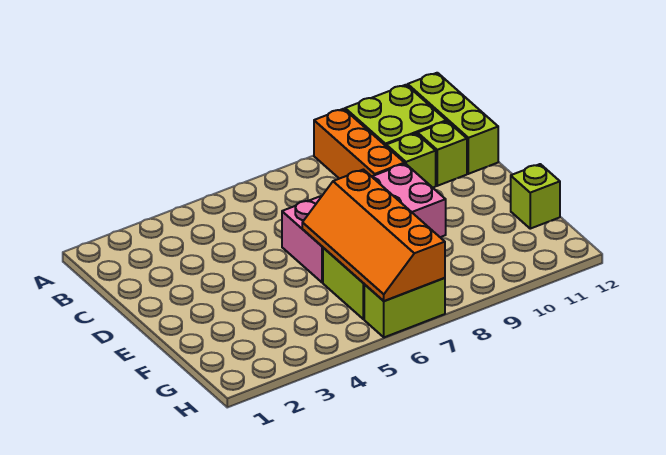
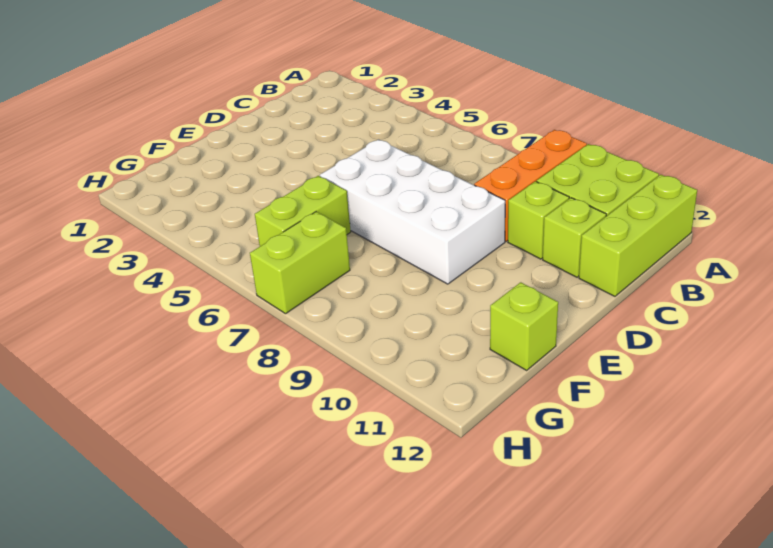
pink brick D6:E9 level 1 -> white brick D6:E9 level 1
orange slope E6:H7 level 2 top 7 -> none
lime brick H6:H7 level 1 -> lime brick G7:H7 level 1

